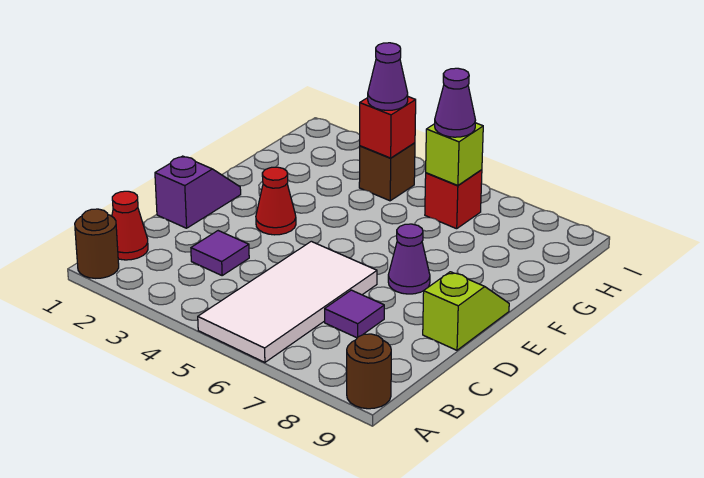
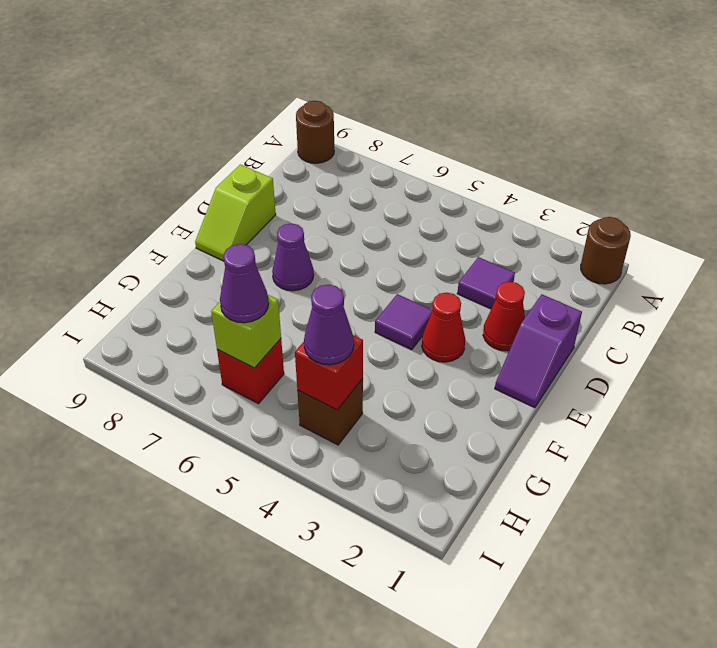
white tile A5:D6 level 1 -> none
red cone B1 level 1 -> red cone D2 level 1
purple tile C7 level 1 -> purple tile E4 level 1

